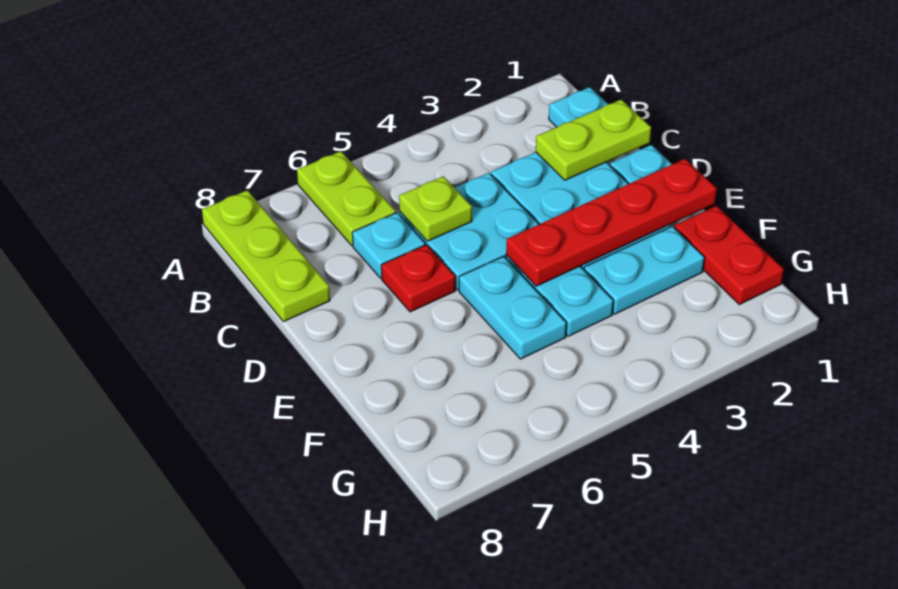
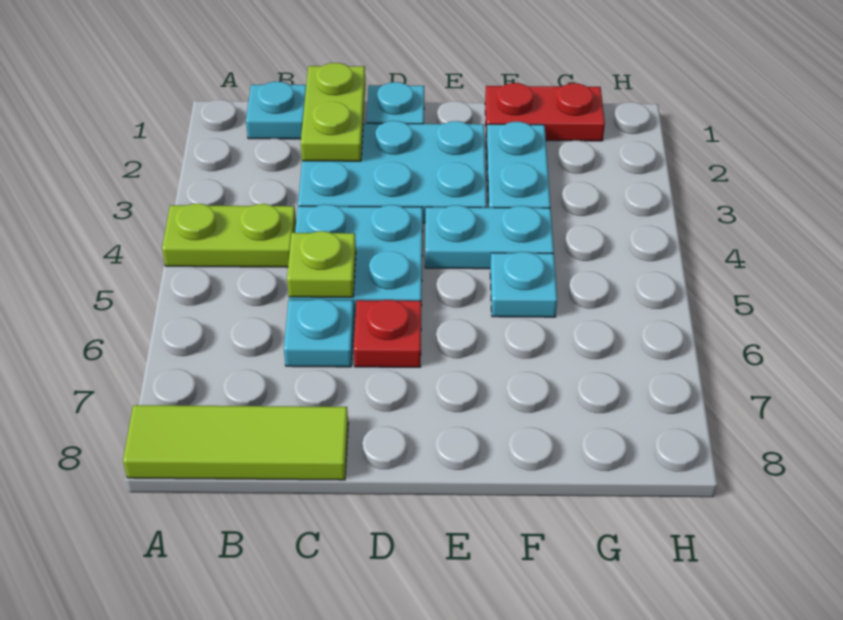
lime plate A6:B6 level 1 -> lime plate A4:B4 level 1
lime plate A8:C8 level 1 -> lime tile A8:C8 level 1
red plate E1:E4 level 2 -> none
cyan plate E5:F5 level 1 -> cyan plate F5 level 1

